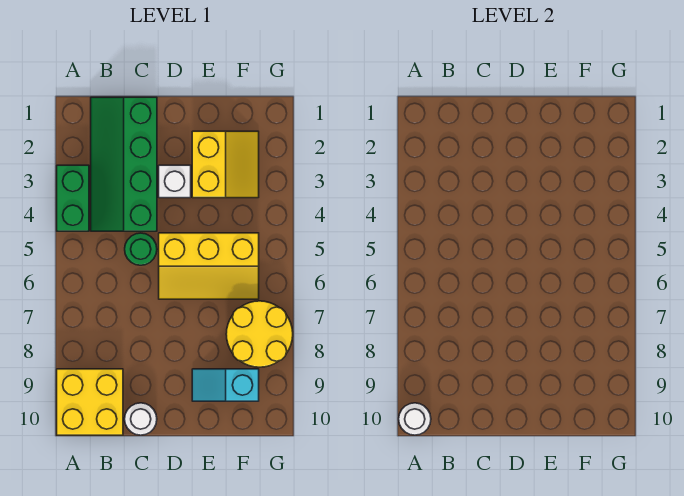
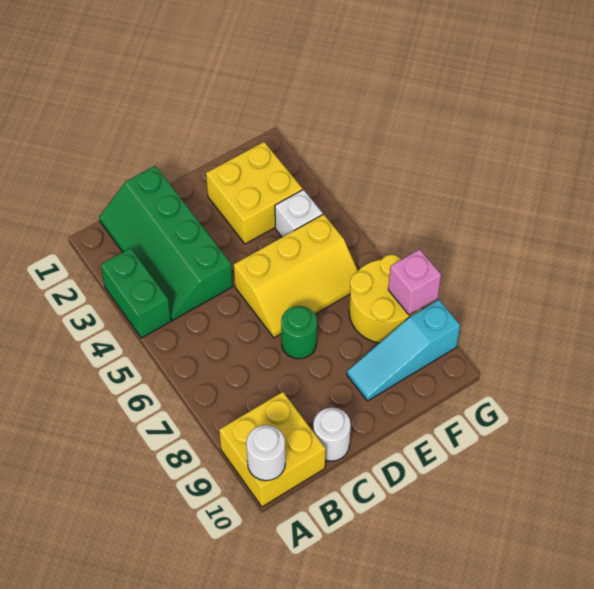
green round brick C5 level 1 -> green round brick D7 level 1
white brick D3 level 1 -> white brick F4 level 1
yellow slope E2:F3 level 1 top E -> yellow brick E2:F3 level 1
cyan slope E9:F9 level 1 top F -> cyan slope E9:G9 level 1 top G
none -> pink brick G8 level 2

